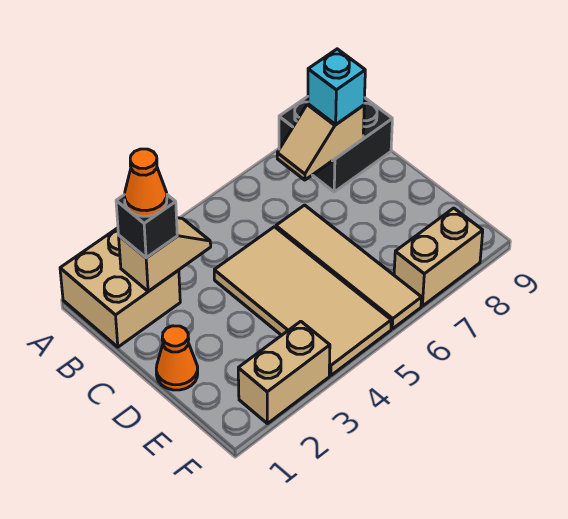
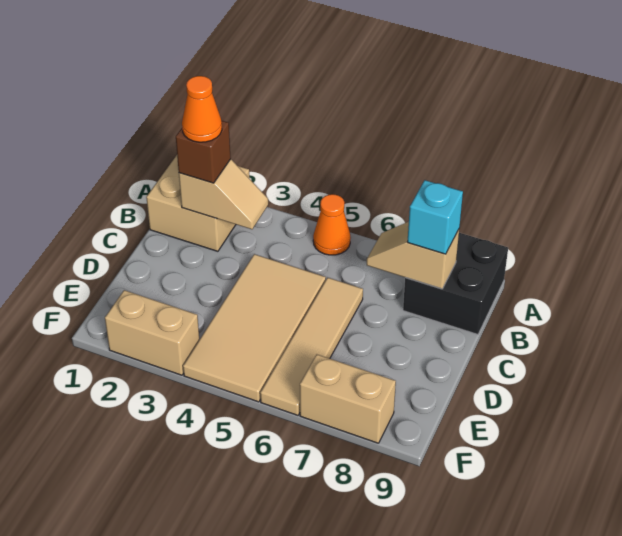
black brick B2 level 3 -> brown brick B2 level 3
orange cone D1 level 1 -> orange cone A5 level 1

